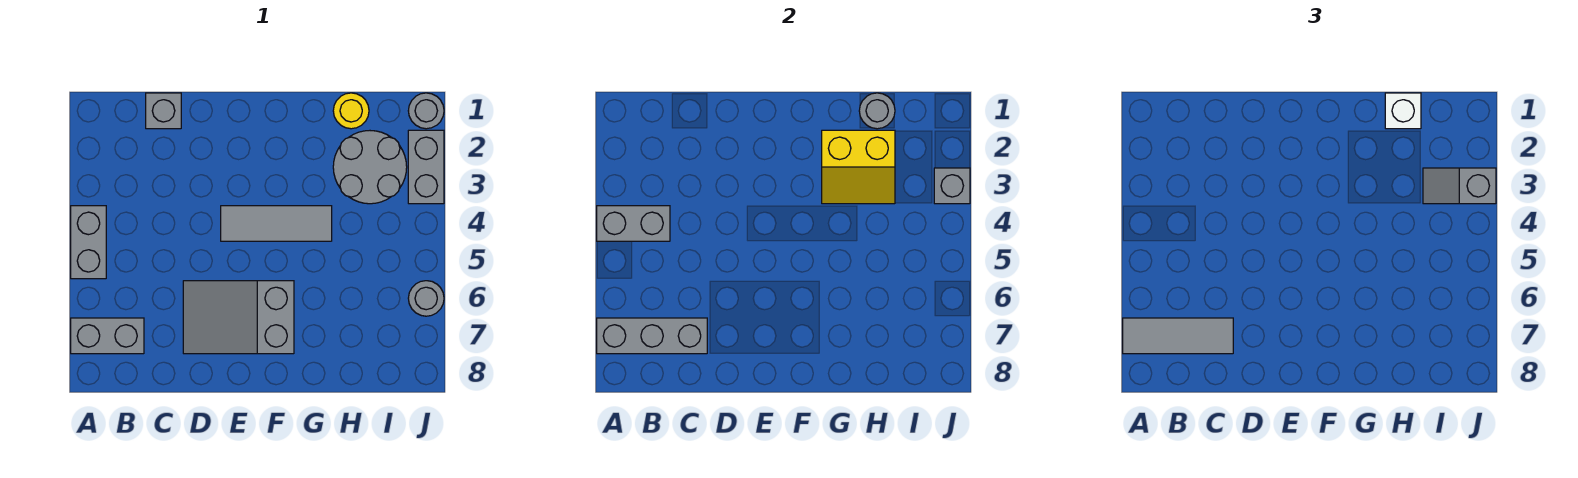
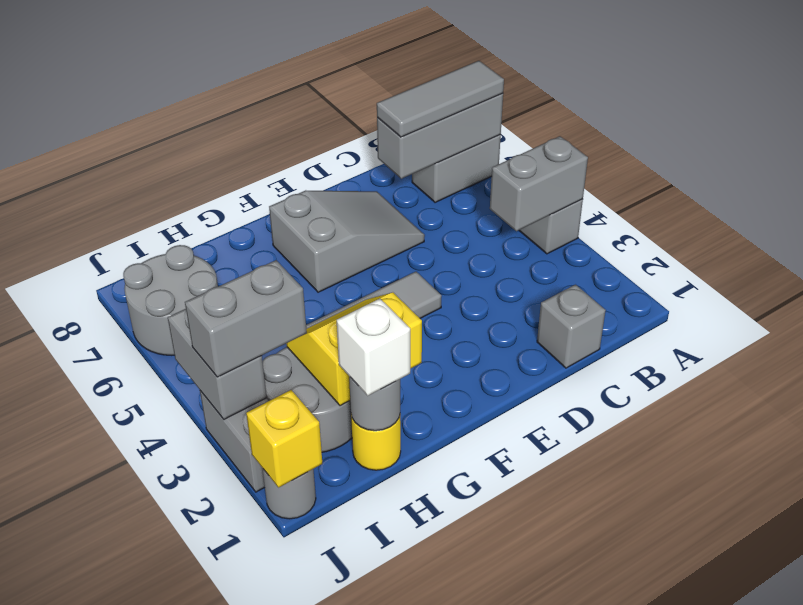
grey slope I3:J3 level 3 top J -> grey brick I3:J3 level 3
none -> yellow brick J1 level 2
grey brick J3 level 2 -> grey brick J3:J4 level 2
grey round brick J6 level 1 -> grey round brick I6:J7 level 1

